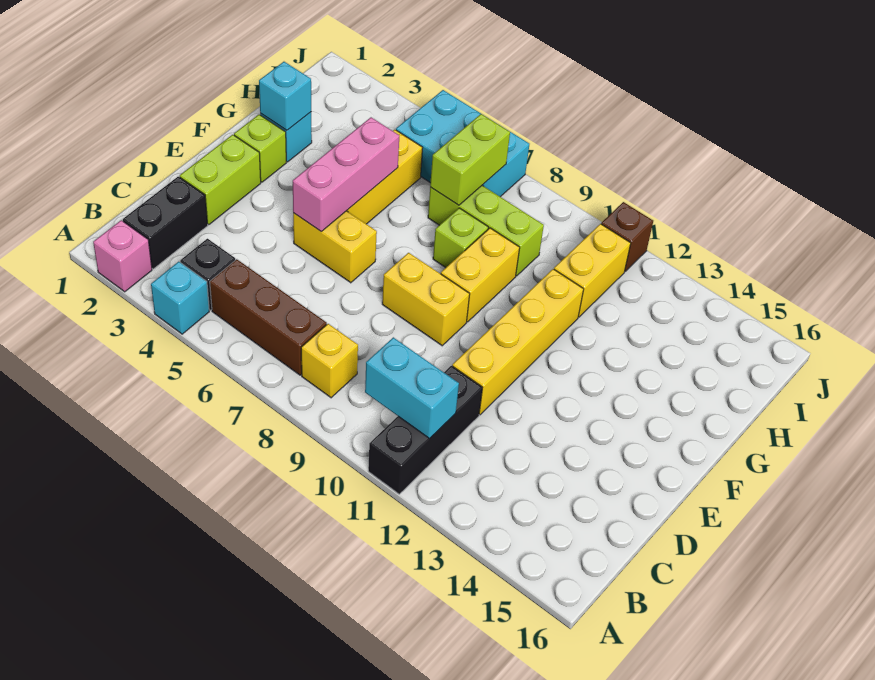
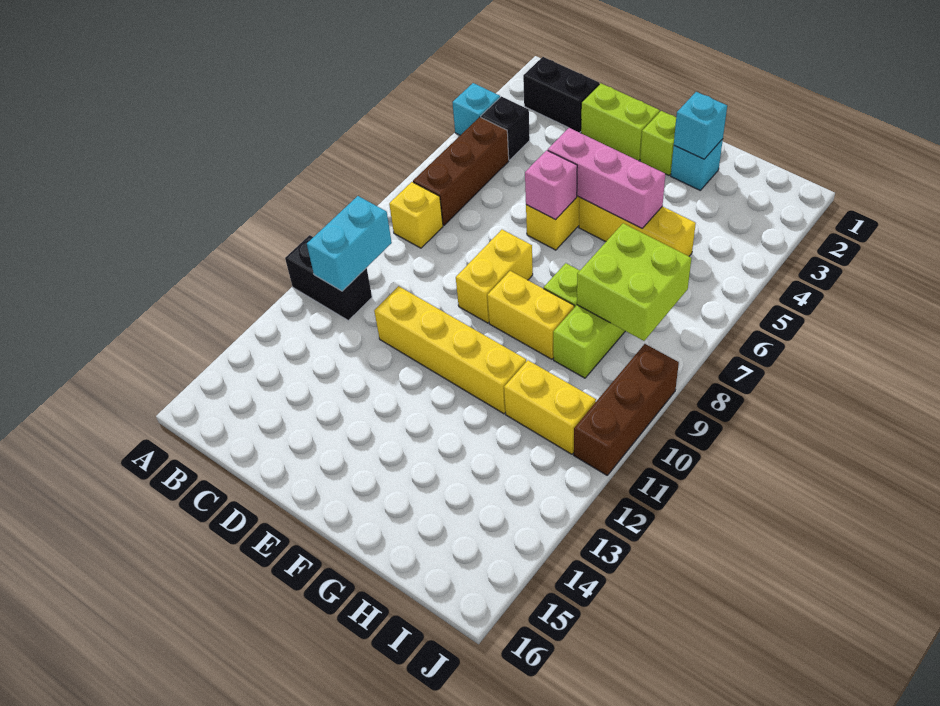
pink brick A2 level 1 -> pink brick E6 level 2
black brick A11:C11 level 1 -> black brick A11:B11 level 1
lime brick H7:I7 level 2 -> lime brick H7:I8 level 2
cyan brick I5:J7 level 1 -> none
brown brick J11 level 1 -> brown brick J9:J11 level 1

